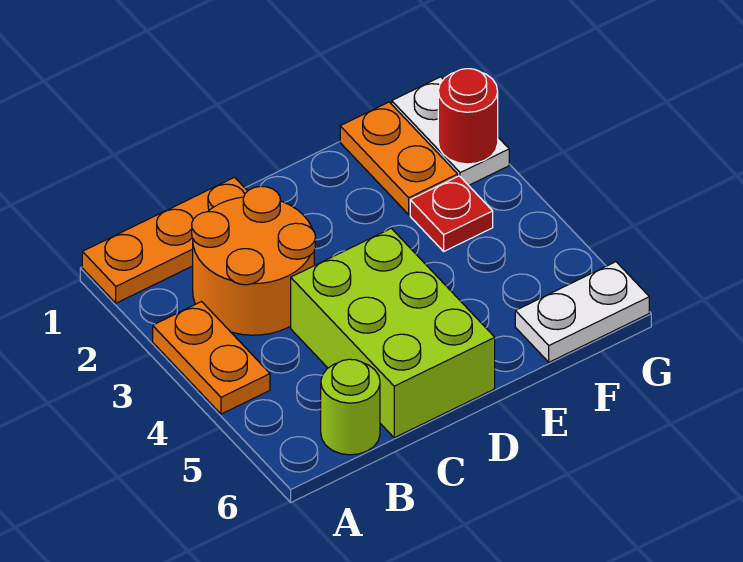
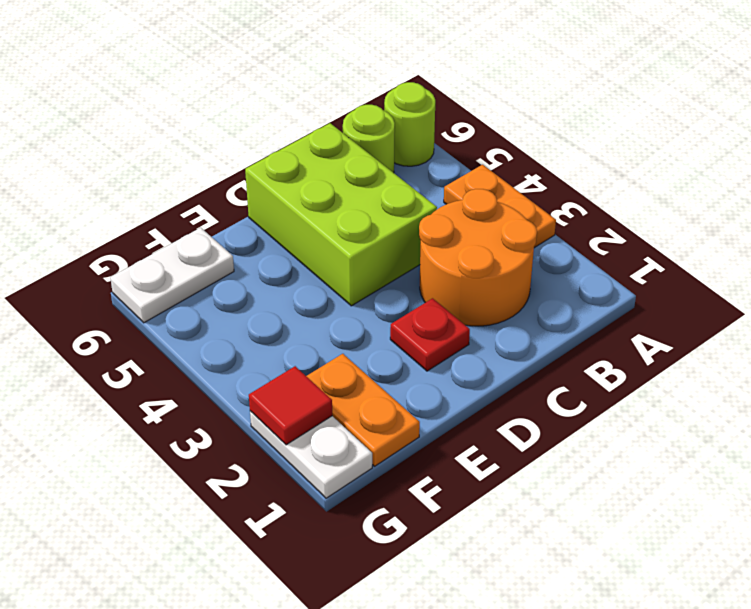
orange plate A1:C1 level 1 -> none
none -> lime round brick A6 level 1
red plate F3 level 1 -> red plate D2 level 1
red round brick G2 level 2 -> red tile G2 level 2

